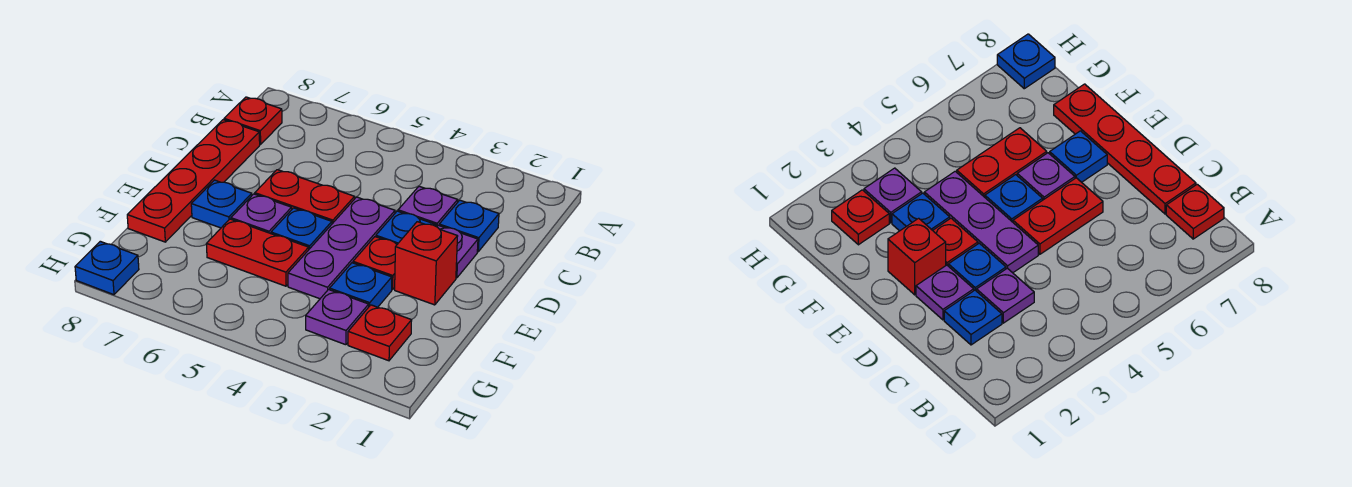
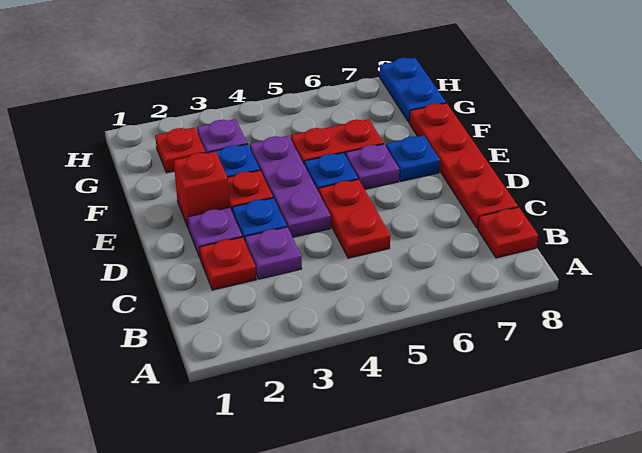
blue plate C2 level 1 -> red plate C2 level 1
red plate D5:D6 level 1 -> red plate C5:D5 level 1
blue plate H8 level 1 -> blue plate G8:H8 level 1

